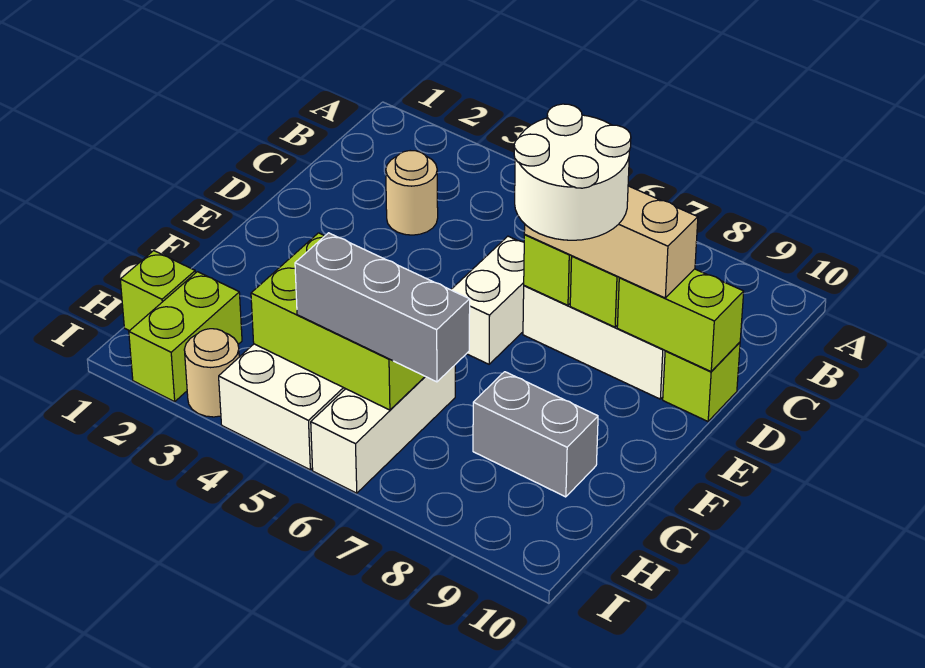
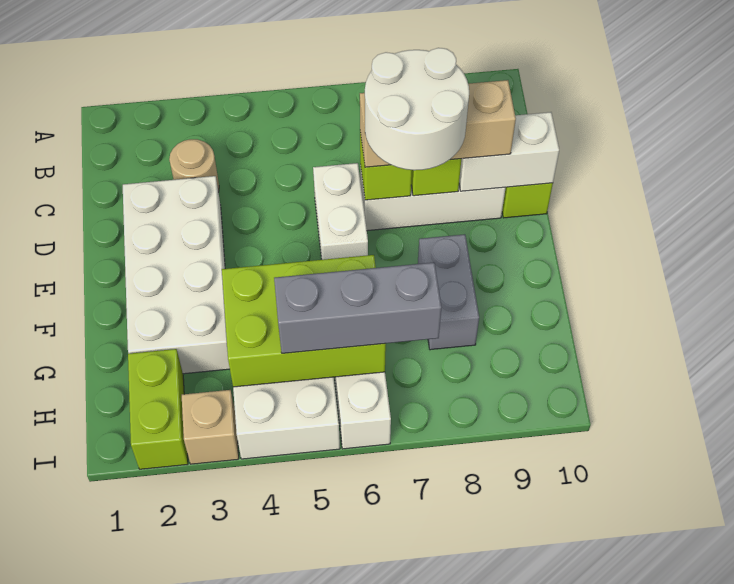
none -> white brick D2:G3 level 1
lime brick D9:D10 level 2 -> white brick D9:D10 level 2
grey brick G8:G9 level 1 -> grey brick F8:G8 level 1
lime brick H1 level 1 -> none
tan round brick I3 level 1 -> tan brick I3 level 1

